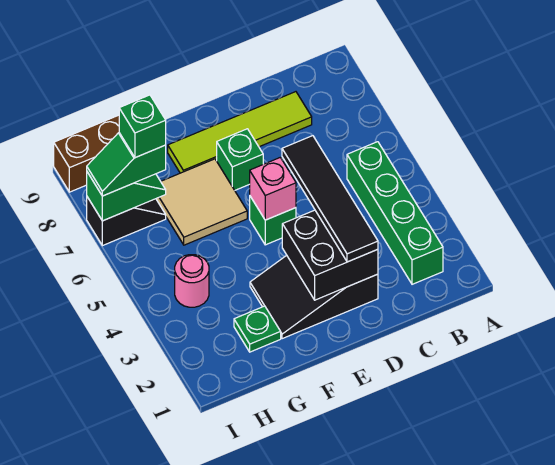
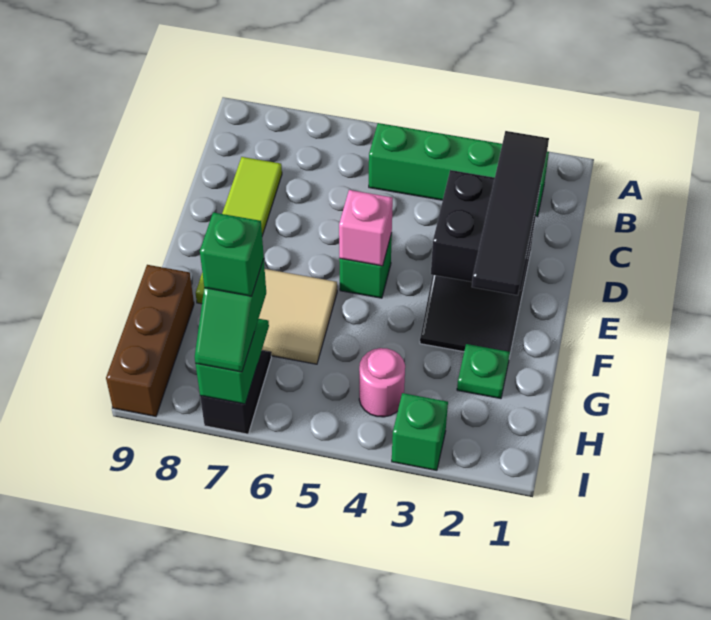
black tile D2:D5 level 3 -> black tile C2:F2 level 3
green brick E7 level 1 -> green brick I3 level 1

